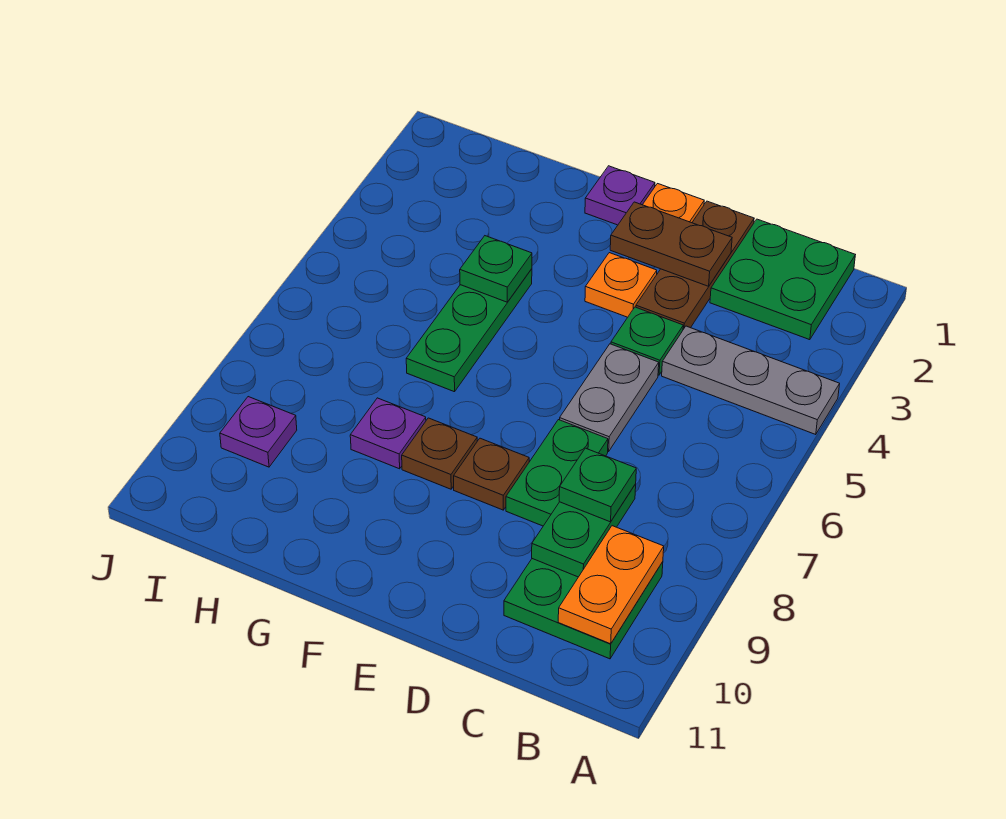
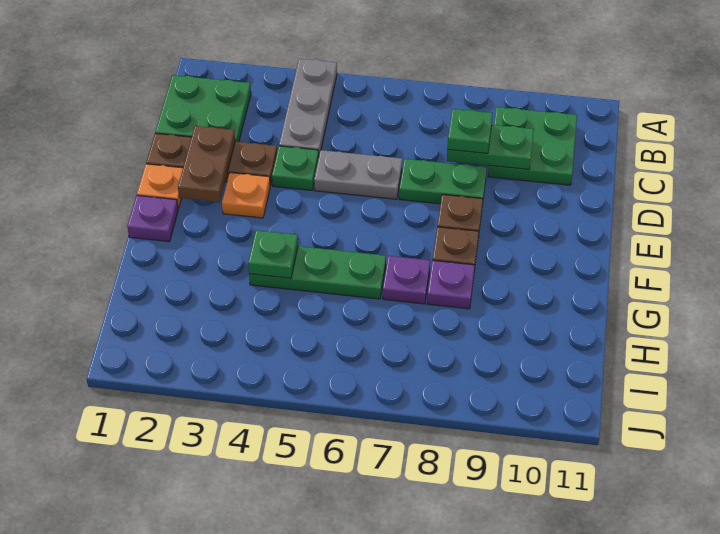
orange plate B9:B10 level 2 -> none
purple plate I9 level 1 -> purple plate G7 level 1

